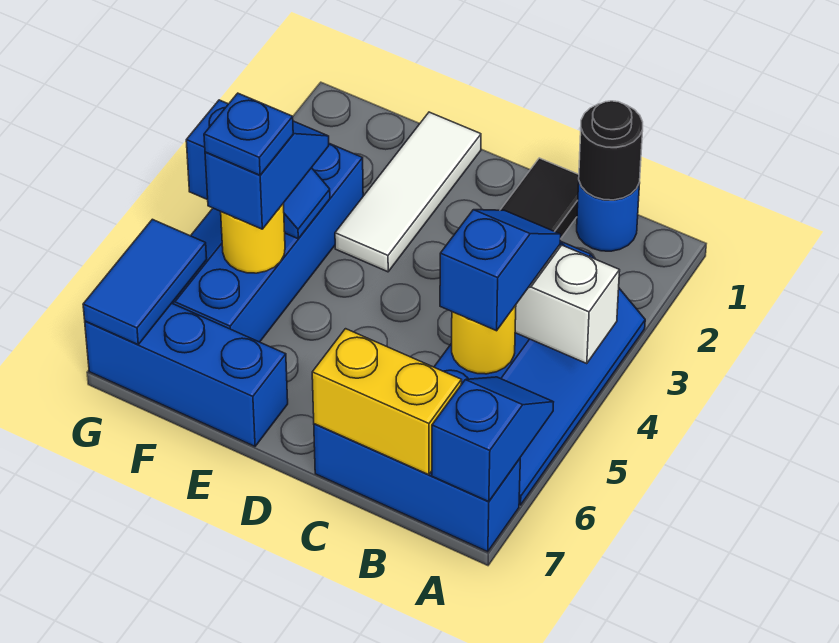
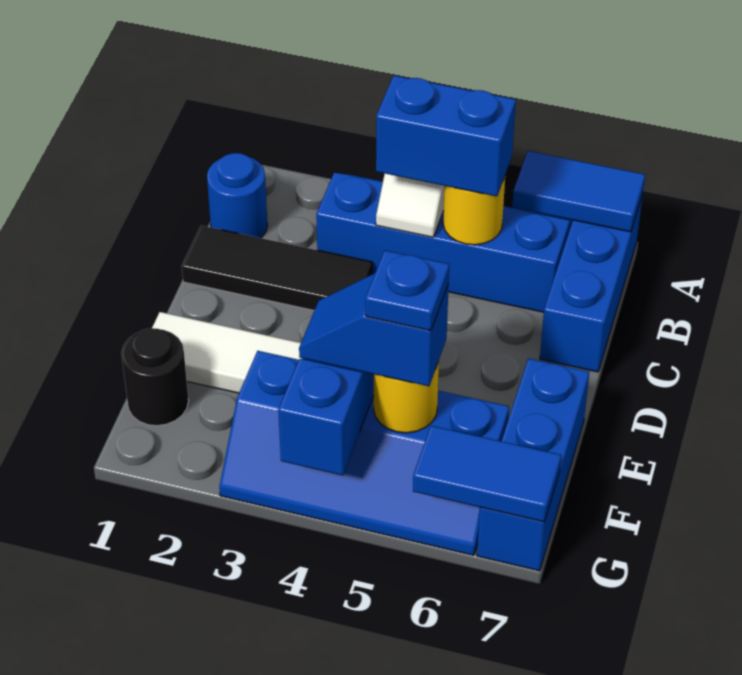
blue slope A6:A7 level 2 top 7 -> blue tile A6:A7 level 2
black round brick B1 level 2 -> black round brick F1 level 1
blue slope B4:B5 level 3 top 5 -> blue brick B4:B5 level 3
yellow brick B7:C7 level 2 -> none

